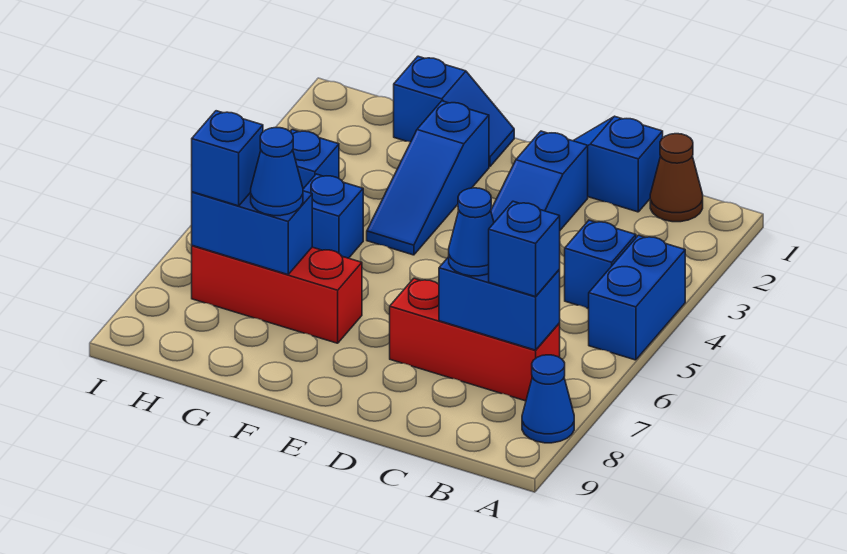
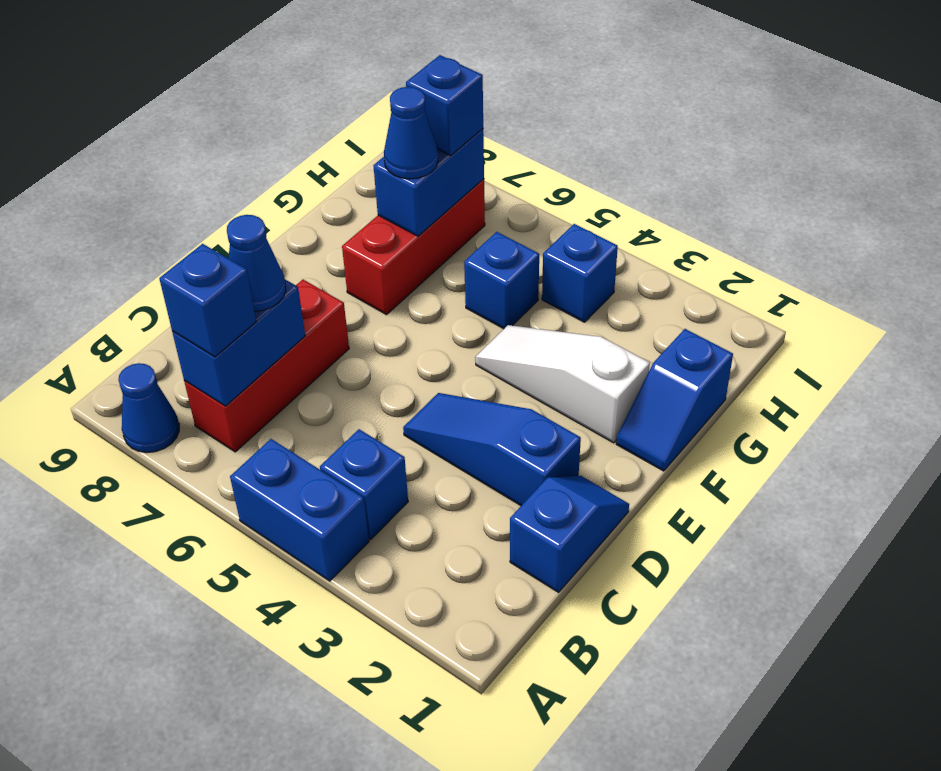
brown cone B1 level 1 -> none
blue slope F2:F4 level 1 top 2 -> white slope F2:F4 level 1 top 2

